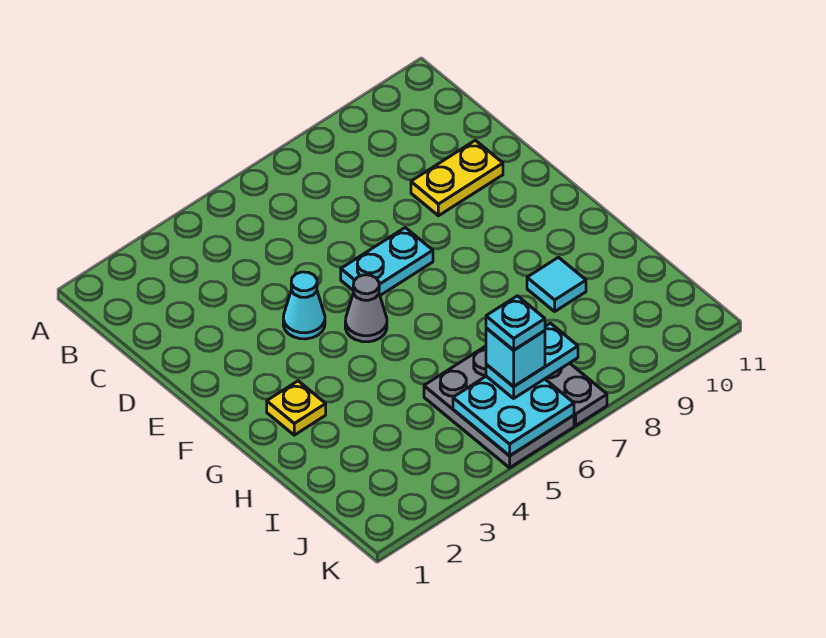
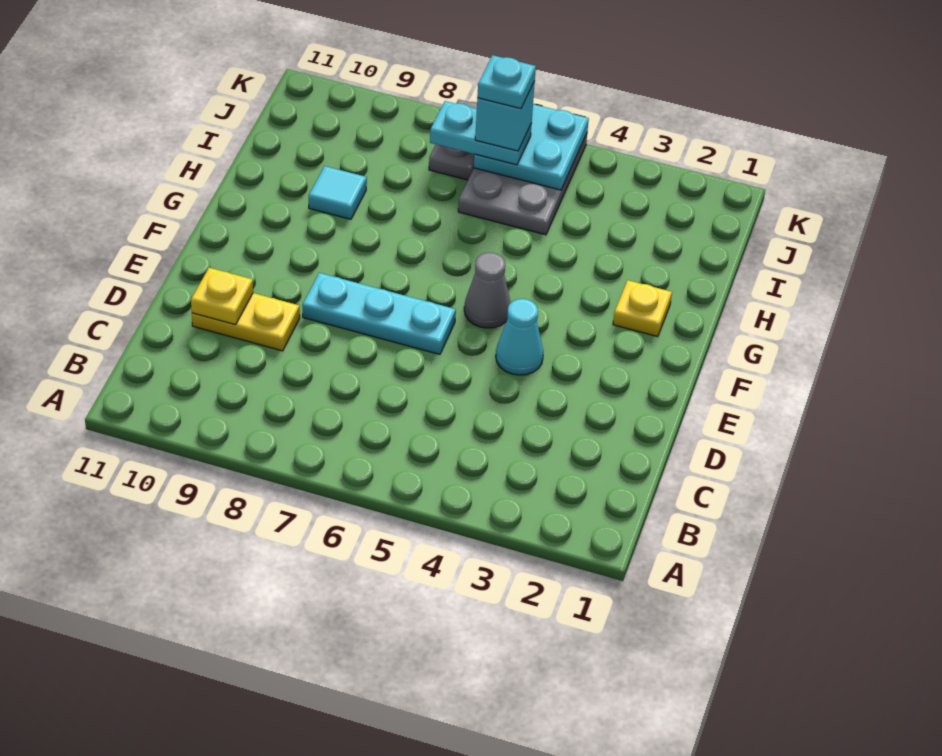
none -> yellow plate D10 level 2
cyan plate E6:E7 level 1 -> cyan plate E6:E8 level 1

